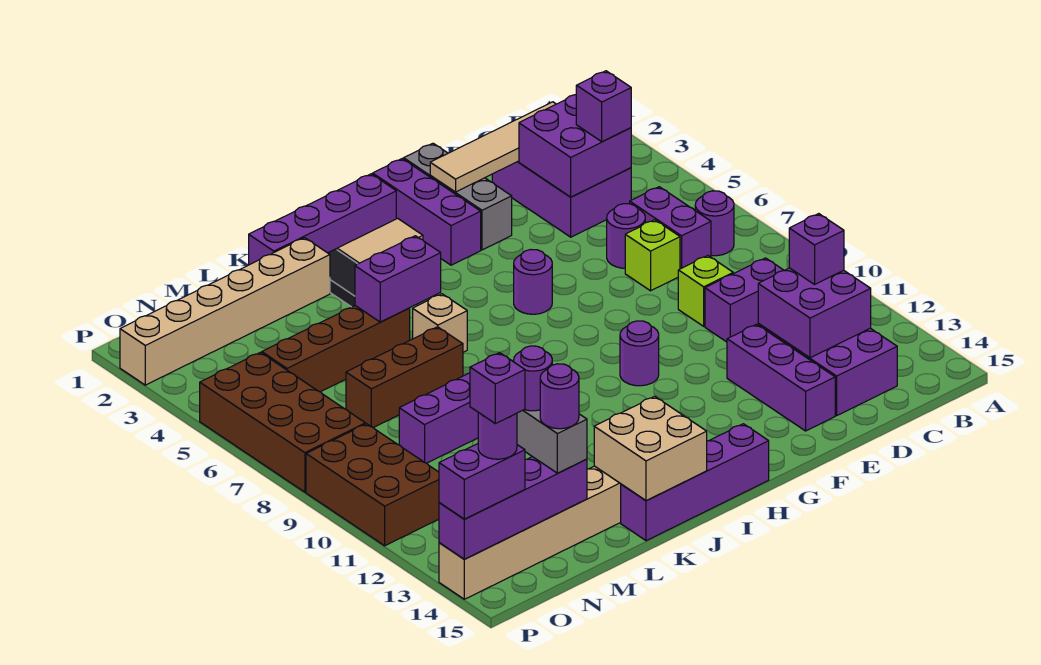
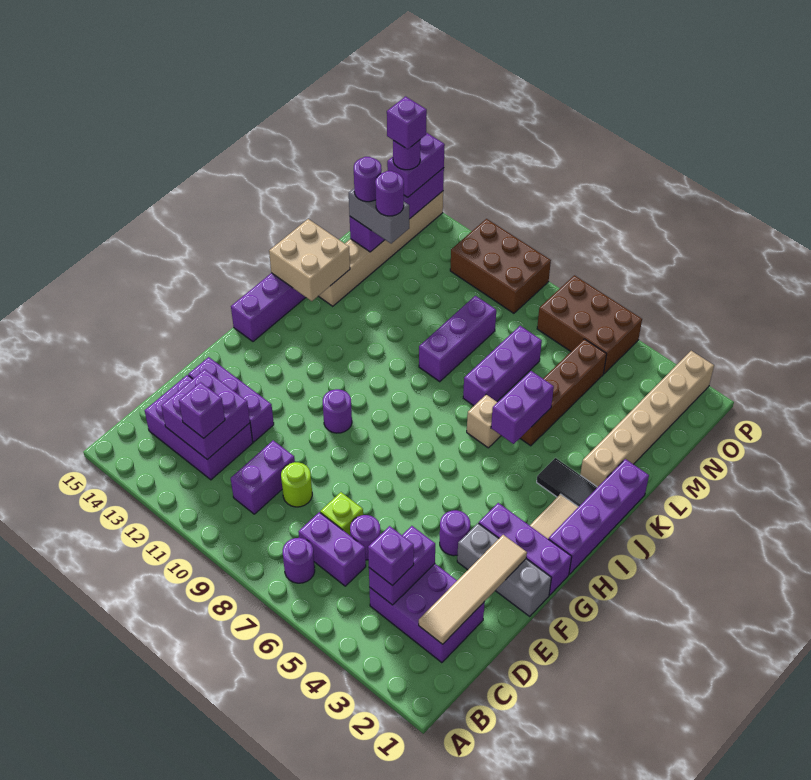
purple brick C3:D4 level 2 -> purple brick C4:D4 level 2
lime brick D9 level 1 -> lime round brick D9 level 1
purple round brick G6 level 1 -> purple round brick F4 level 1
brown brick K7:M7 level 1 -> purple brick K7:M7 level 1
brown brick O5:P8 level 1 -> brown brick O5:P7 level 1

